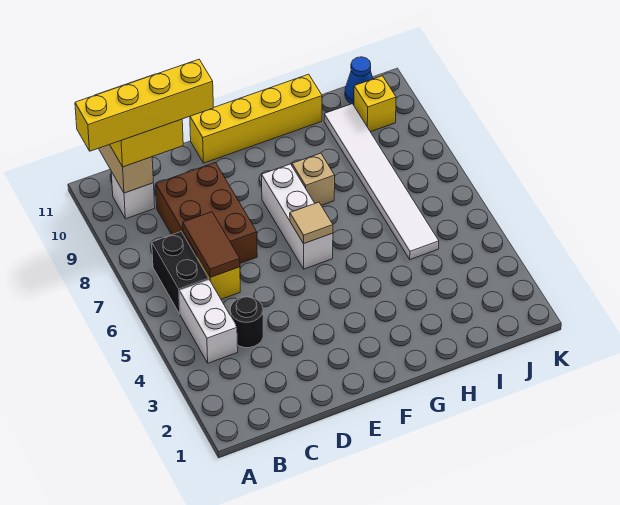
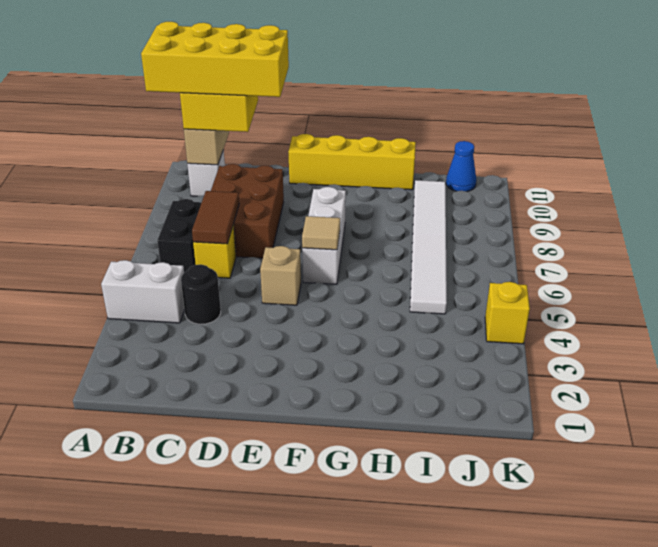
yellow brick A10:D10 level 4 -> yellow brick A10:D11 level 4
white brick B4:B5 level 1 -> white brick A4:B4 level 1
tan brick G8 level 1 -> tan brick E5 level 1
yellow brick J10 level 1 -> yellow brick K4 level 1

